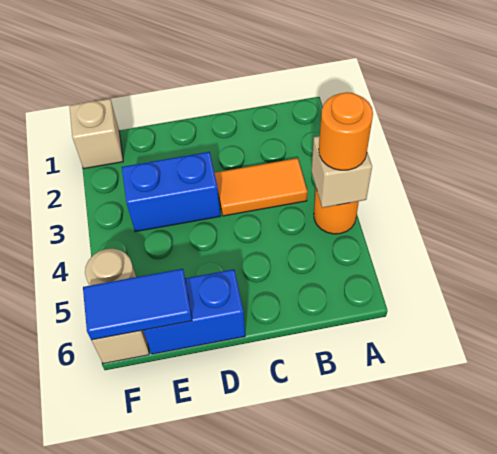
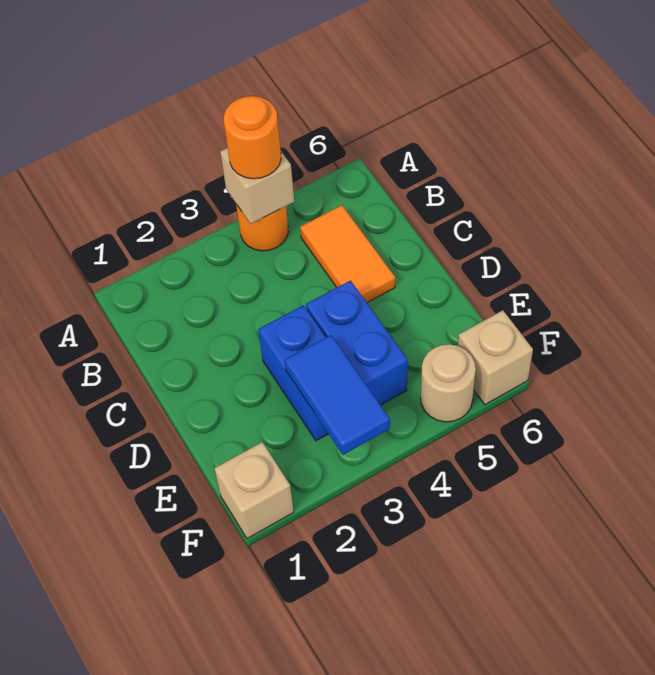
orange tile B3:C3 level 1 -> orange tile B5:C5 level 1
blue brick D6:E6 level 1 -> blue brick D4:E4 level 1
blue tile E6:F6 level 2 -> blue tile E3:F3 level 2

